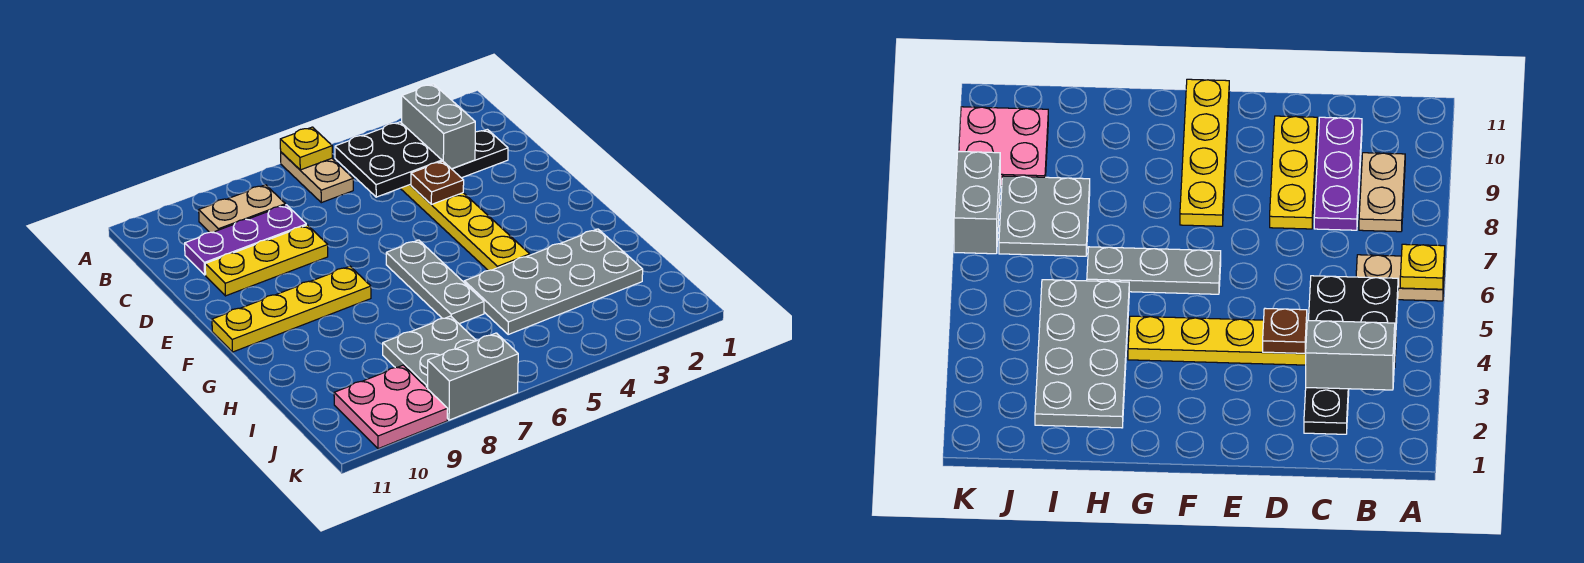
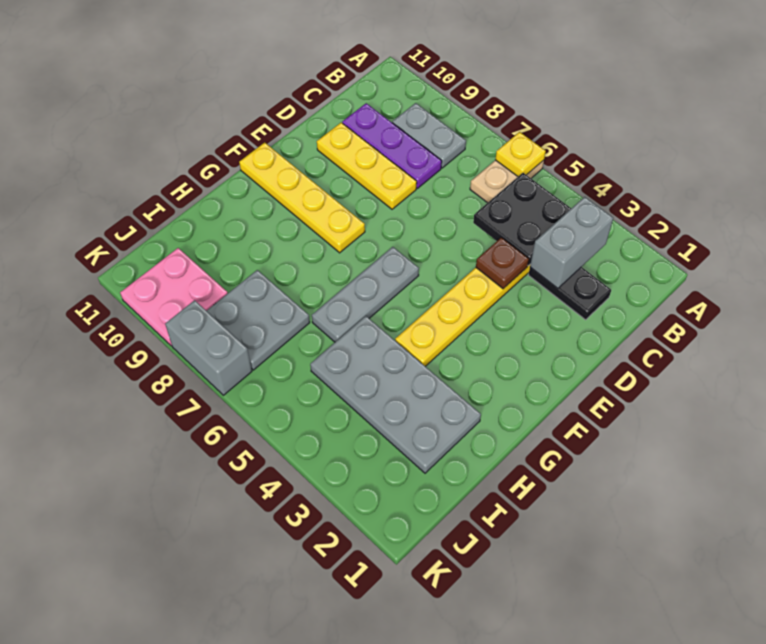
tan plate B8:B9 level 1 -> grey plate B8:B9 level 1

